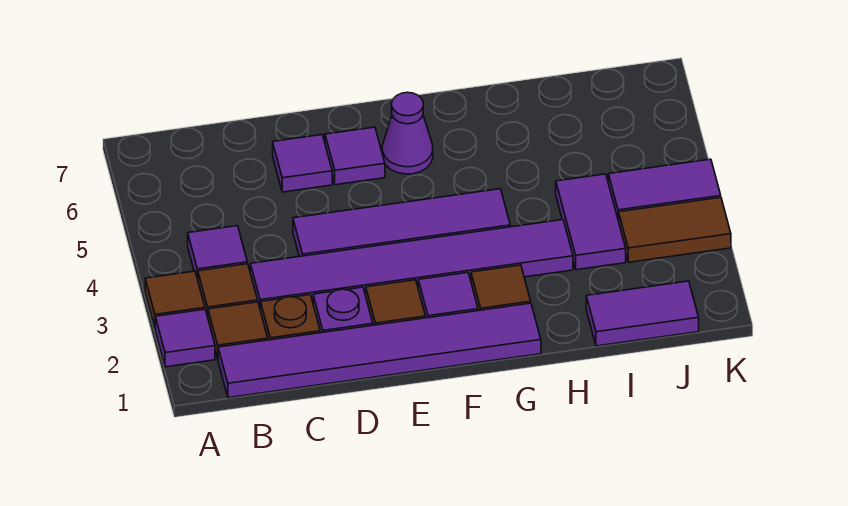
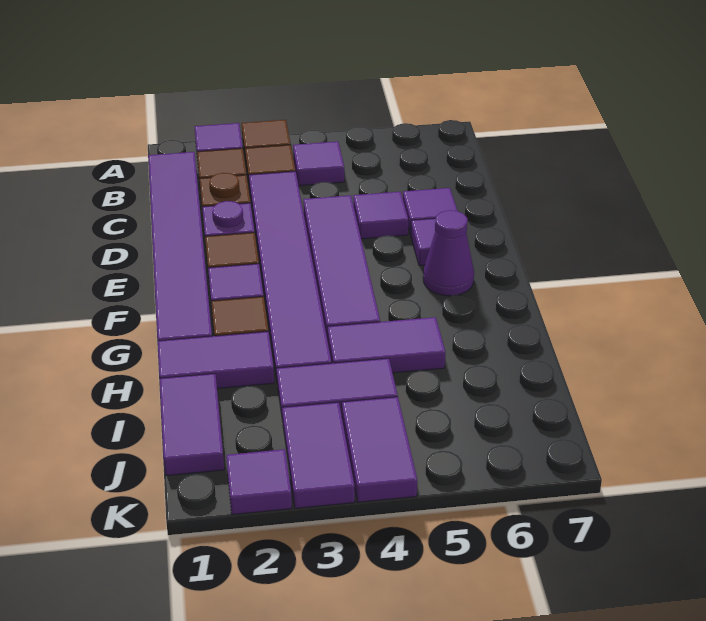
none -> purple tile D5 level 1
none -> purple tile H1:H2 level 1
none -> purple tile H4:H5 level 1
brown tile J3:K3 level 1 -> purple tile J3:K3 level 1
none -> purple tile K2 level 1

